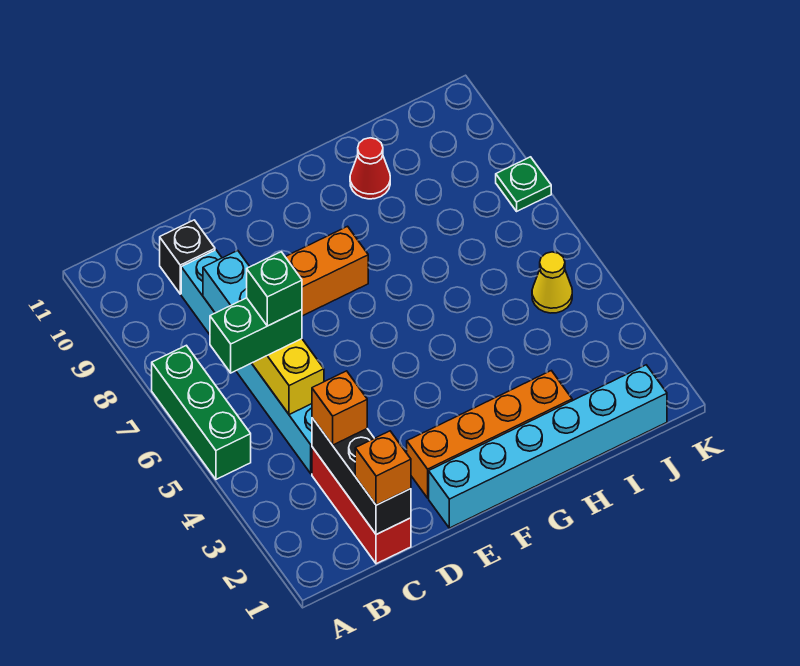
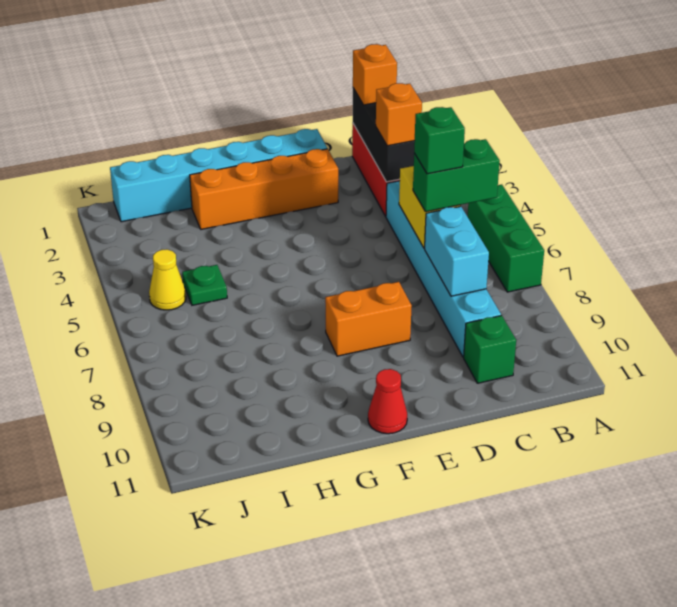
black brick C10 level 1 -> green brick C10 level 1
red cone H10 level 1 -> red cone F11 level 1
green plate K8 level 1 -> green plate I5 level 1

